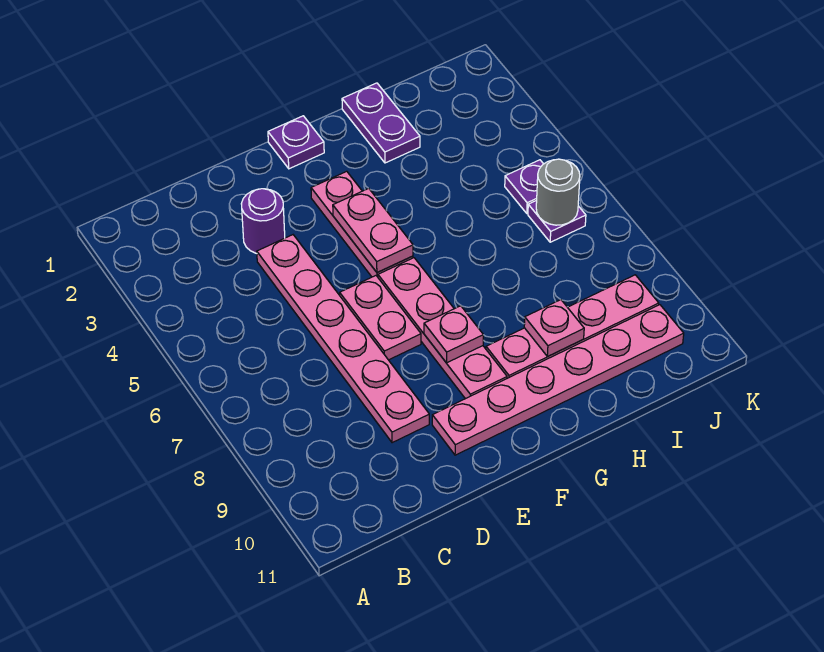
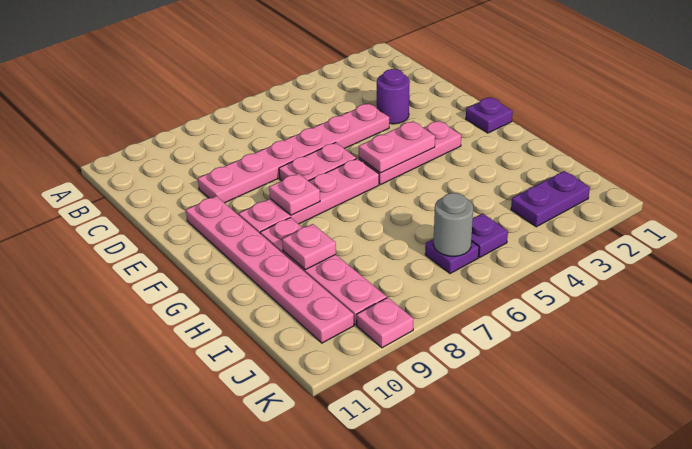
purple plate H1:H2 level 1 -> purple plate J2:J3 level 1
none -> pink plate K9 level 1

